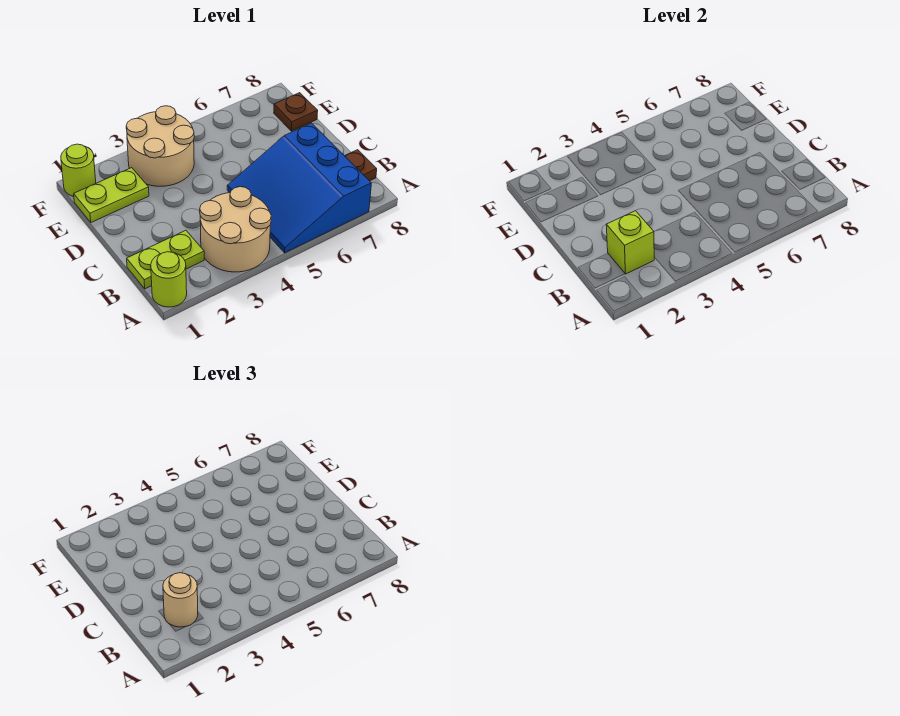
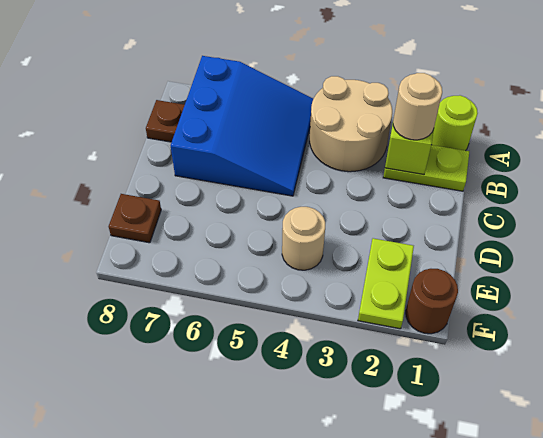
lime plate E1:E2 level 1 -> lime plate E2:F2 level 1
tan round brick E3:F4 level 1 -> tan round brick E4 level 1
lime round brick F1 level 1 -> brown round brick F1 level 1

